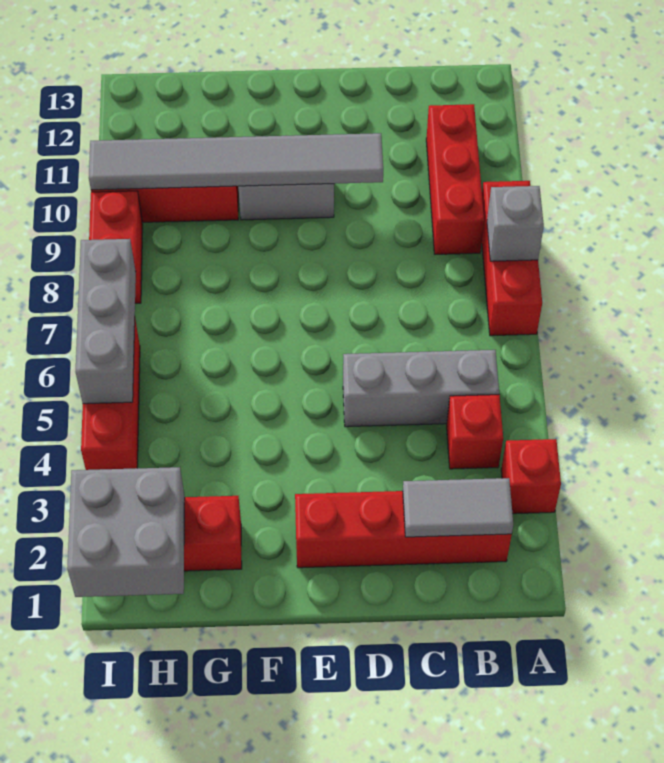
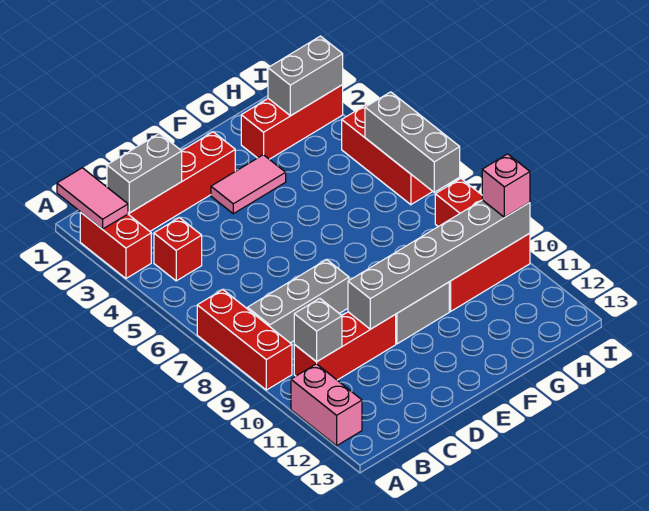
none -> pink tile A1:A2 level 2
red brick A3 level 1 -> red brick A2:A3 level 1
grey brick A8 level 2 -> grey brick B10 level 2
none -> pink brick A11:A12 level 1
grey tile B2:C2 level 2 -> grey brick B2:C2 level 2
grey brick B5:D5 level 1 -> grey brick B8:D8 level 1
red brick B9:B11 level 1 -> red brick B10:D10 level 1
grey tile D10:I10 level 2 -> grey brick D10:I10 level 2
none -> pink tile E3:F3 level 1
grey brick H1:I2 level 2 -> grey brick H2:I2 level 2
none -> pink brick I10 level 3

